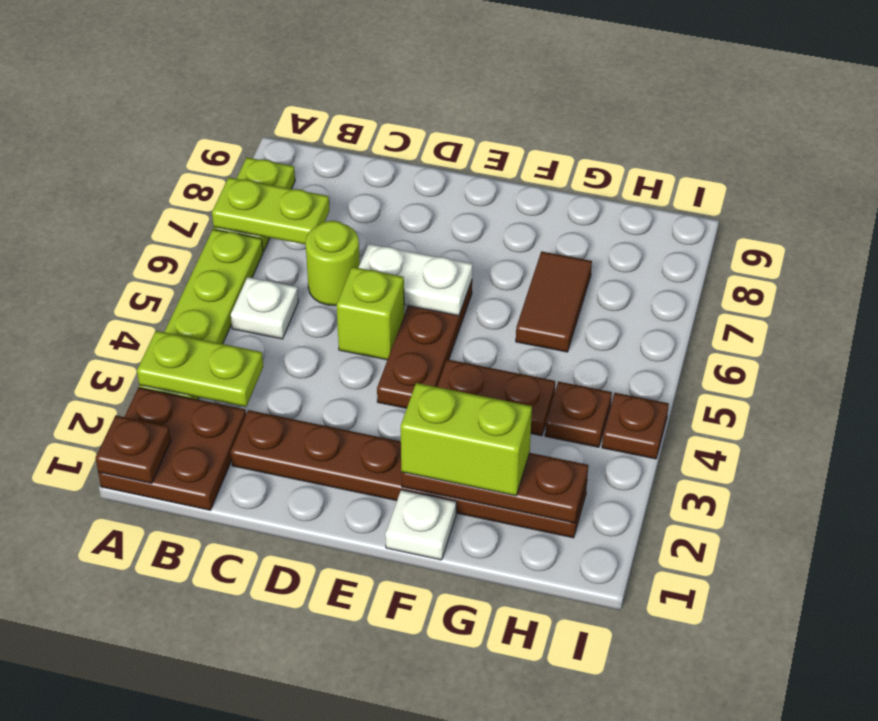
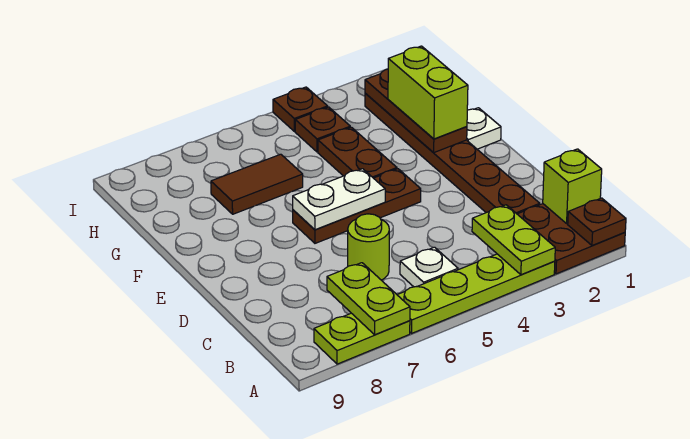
lime brick D5 level 1 -> lime brick B1 level 2
white plate D6:E6 level 2 -> white plate E5:E6 level 2

